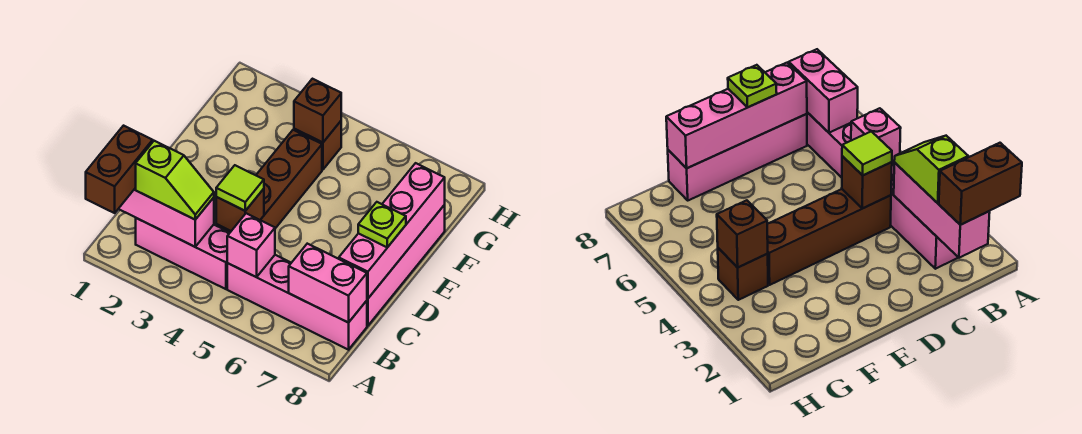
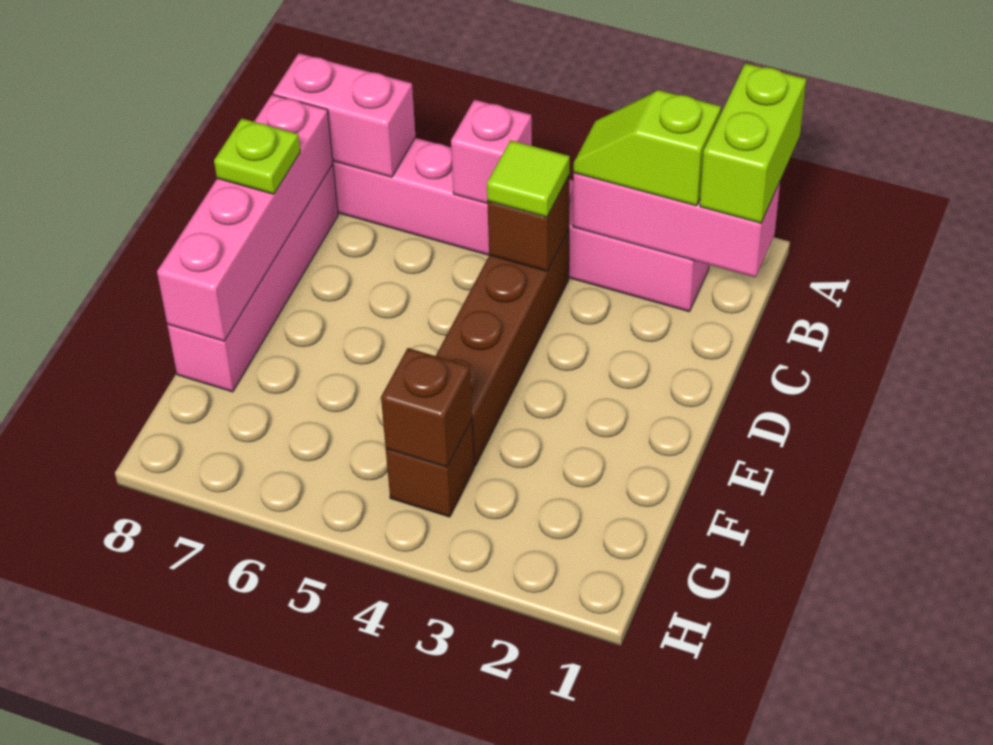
brown brick A1:B1 level 3 -> lime brick A1:B1 level 3

